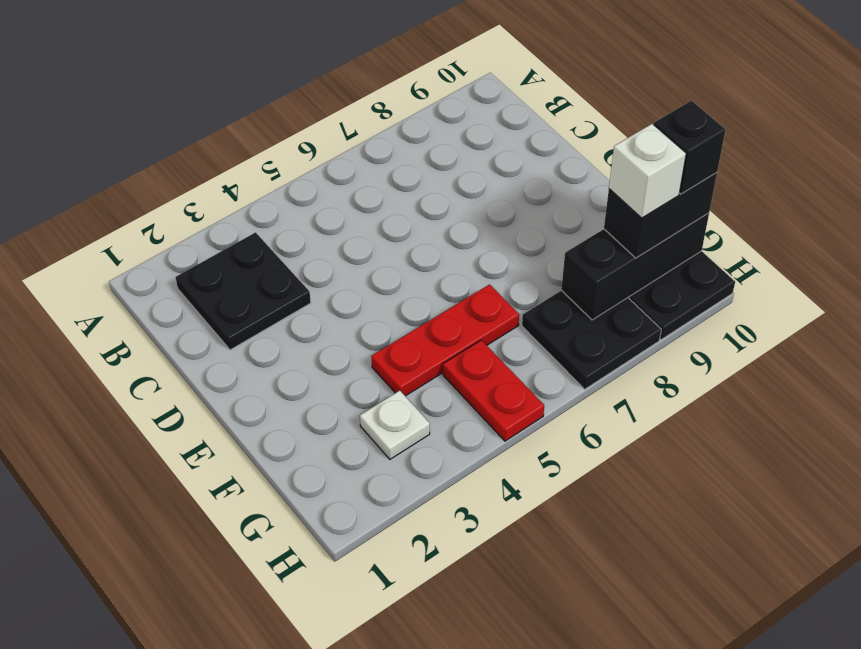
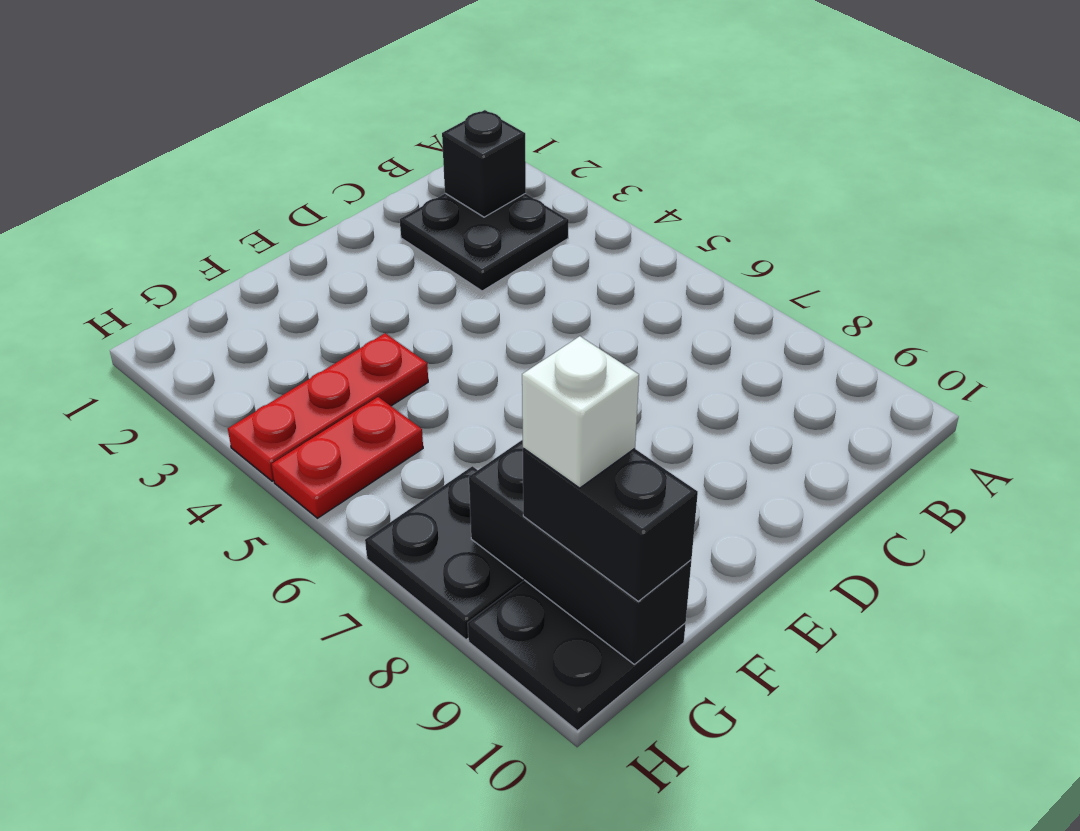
red plate F4:F6 level 1 -> red plate F4:H4 level 1
white plate G3 level 1 -> none
black brick G10 level 4 -> black brick B2 level 2

